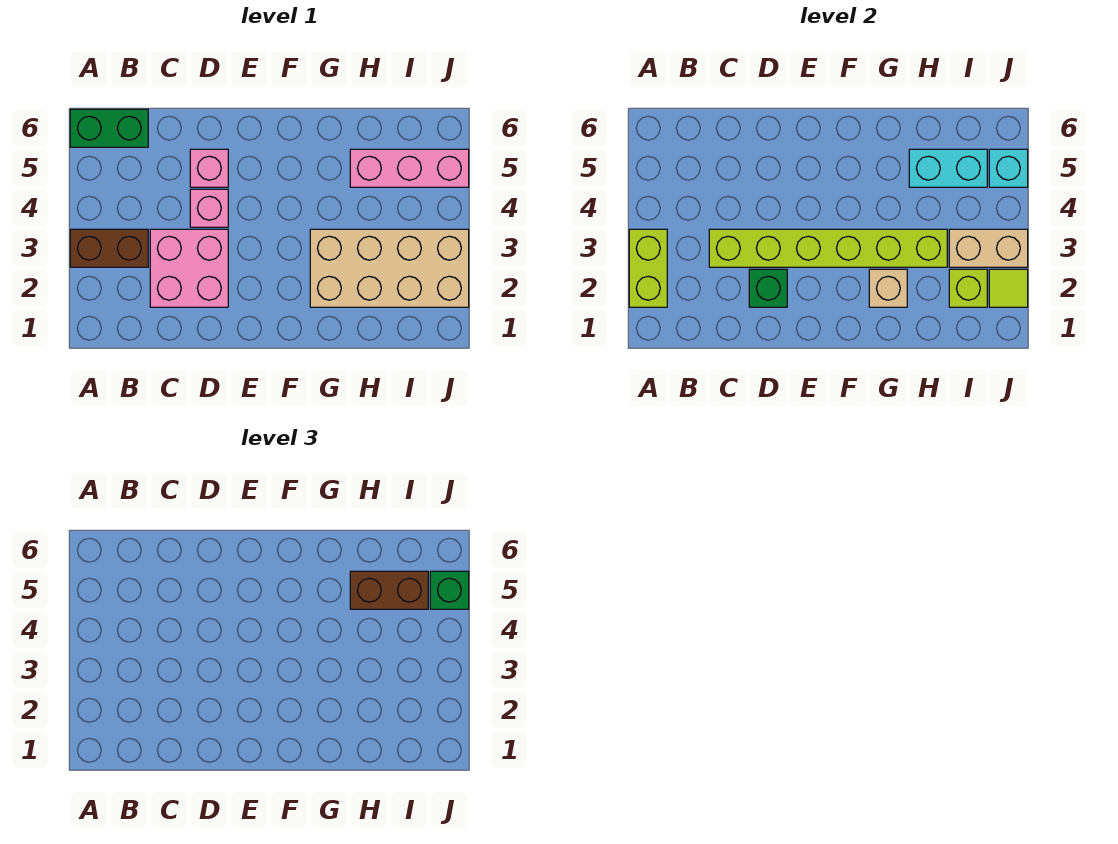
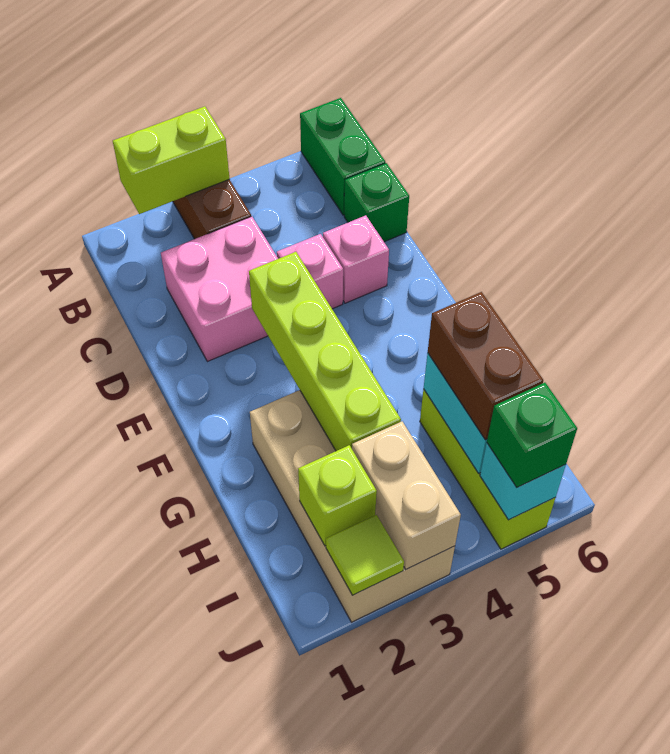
lime brick C3:H3 level 2 -> lime brick E3:H3 level 2
green brick D2 level 2 -> green brick C6 level 1
tan brick G2 level 2 -> none
pink brick H5:J5 level 1 -> lime brick H5:J5 level 1

